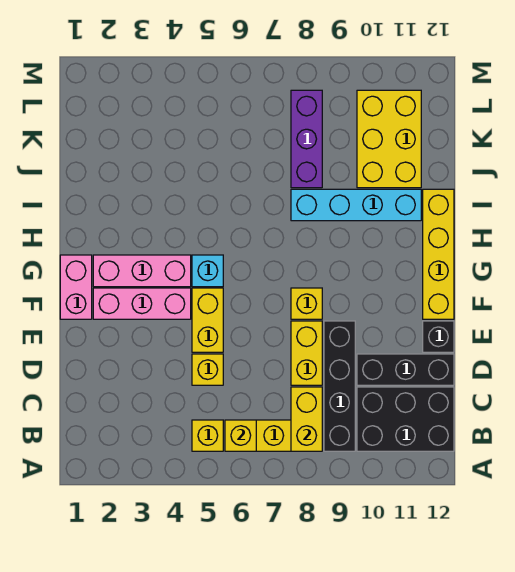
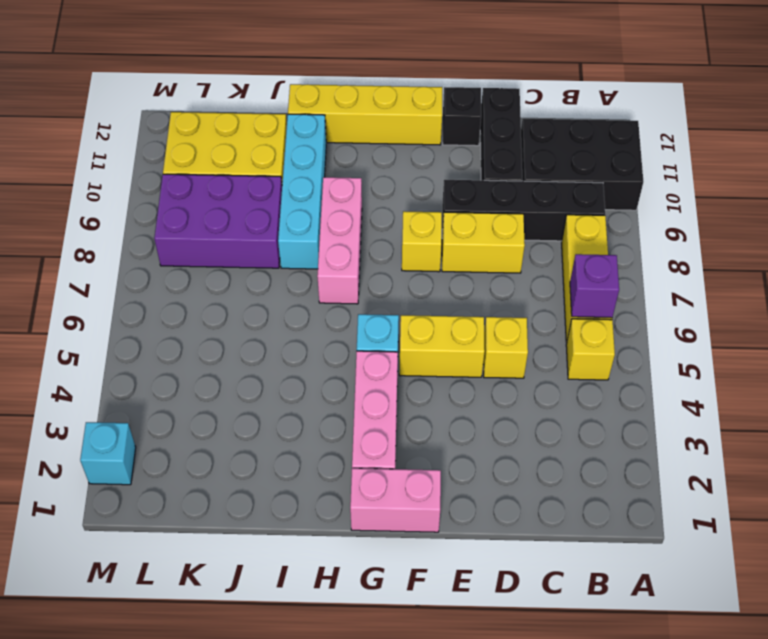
yellow brick B6 level 2 -> purple brick B6 level 2
yellow brick B8:C8 level 2 -> none
black brick B10:C12 level 1 -> black brick A10:C11 level 1
pink brick F2:F4 level 1 -> pink brick H7:H9 level 1
purple brick J8:L8 level 1 -> purple brick J8:L9 level 1
none -> cyan brick M2 level 1

